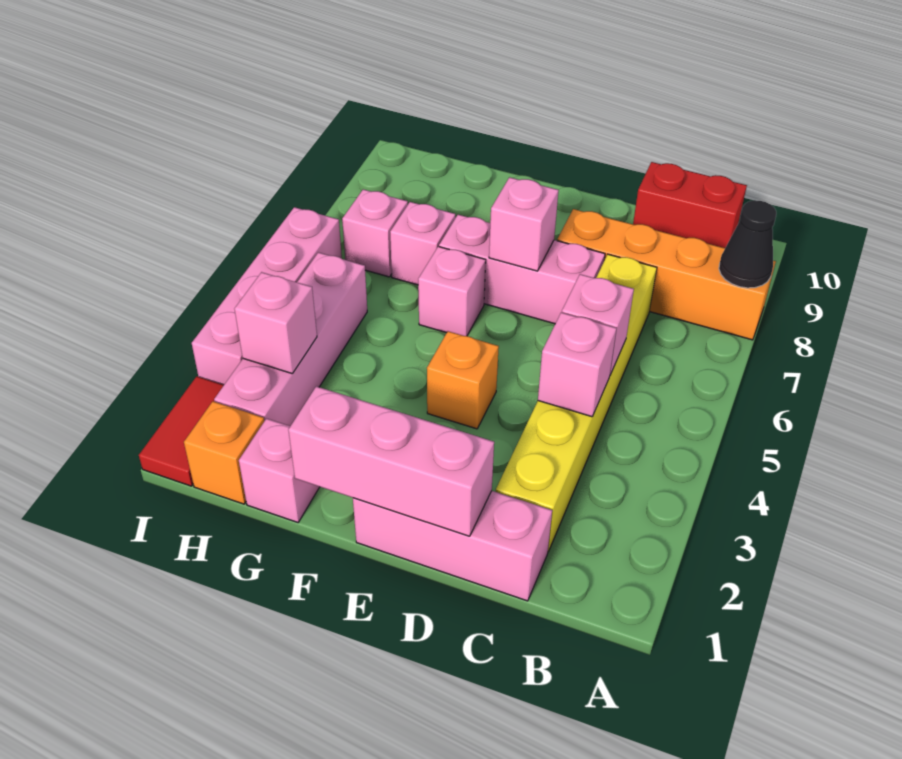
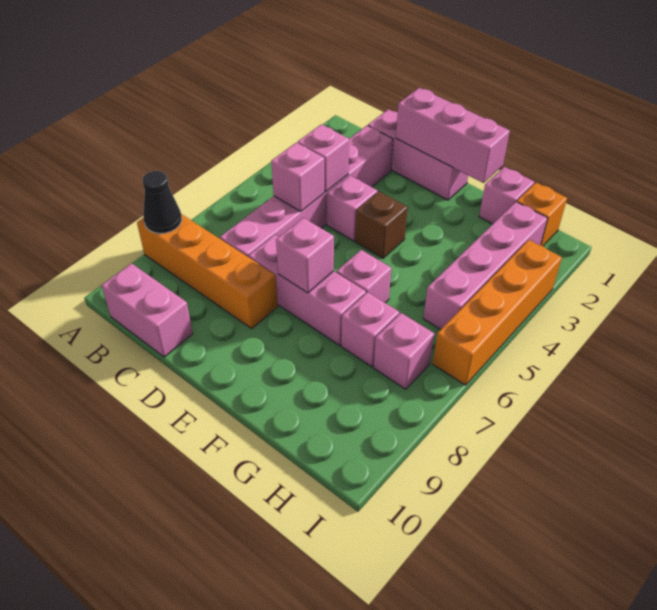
red brick B10:C10 level 1 -> pink brick B10:C10 level 1
yellow brick C2:C7 level 1 -> pink brick C2:C7 level 1
orange brick E4 level 1 -> brown brick E4 level 1
pink brick H3 level 2 -> pink brick D4 level 1
red tile I1:I2 level 1 -> none
pink brick I3:I6 level 1 -> orange brick I3:I6 level 1

